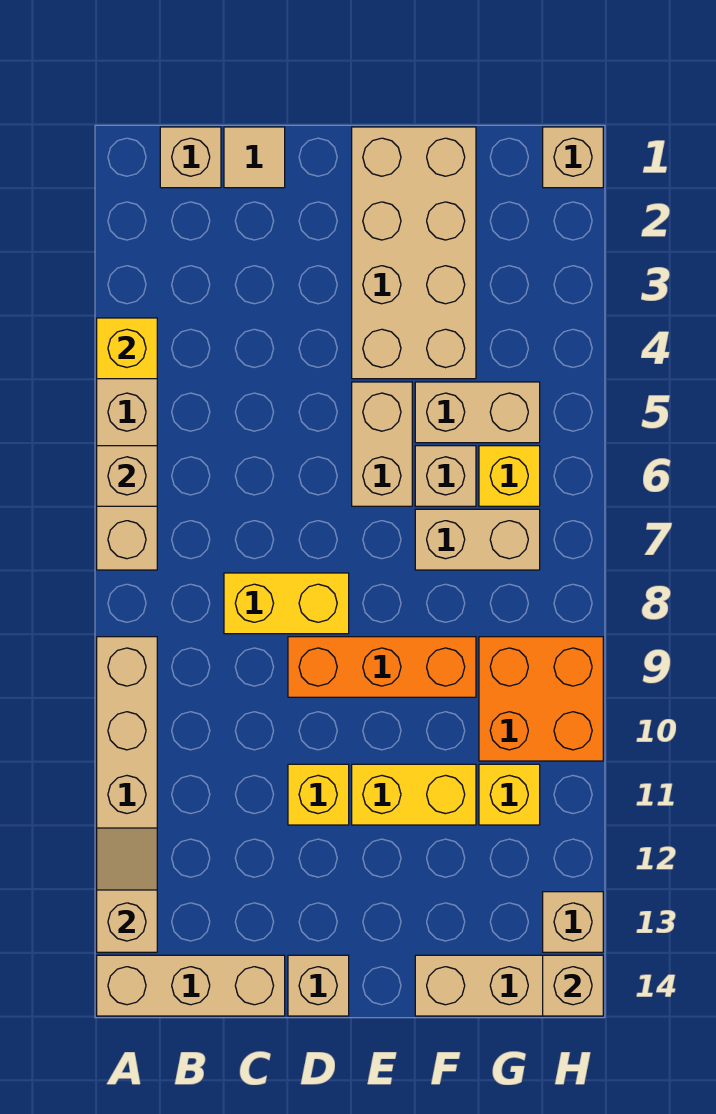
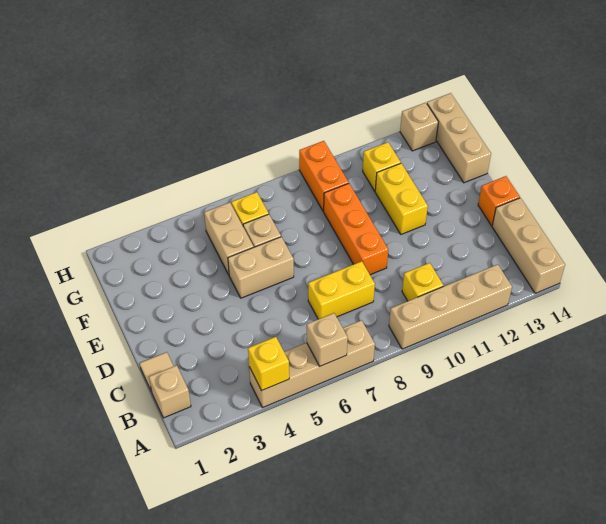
tan slope A12:A13 level 2 top 13 -> none
yellow brick C8:D8 level 1 -> yellow brick C7:C8 level 1
yellow brick D11 level 1 -> yellow brick B10 level 1
tan brick D14 level 1 -> orange brick D14 level 1
tan brick E1:F4 level 1 -> none
tan brick F7:G7 level 1 -> none
orange brick G9:H10 level 1 -> orange brick G9:H9 level 1
tan brick H1 level 1 -> none
tan brick H14 level 2 -> none

